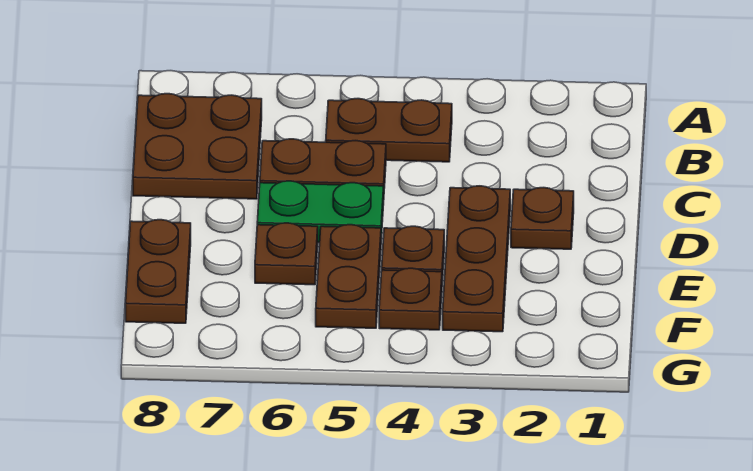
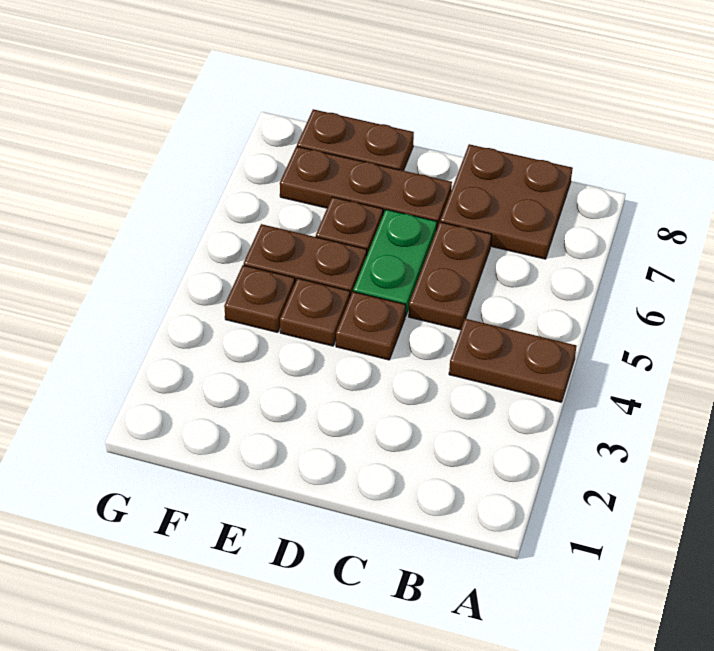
brown plate B4:B5 level 1 -> brown plate A4:B4 level 1
brown plate D2 level 1 -> brown plate D4 level 1
brown plate D3:F3 level 1 -> brown plate D7:F7 level 1

